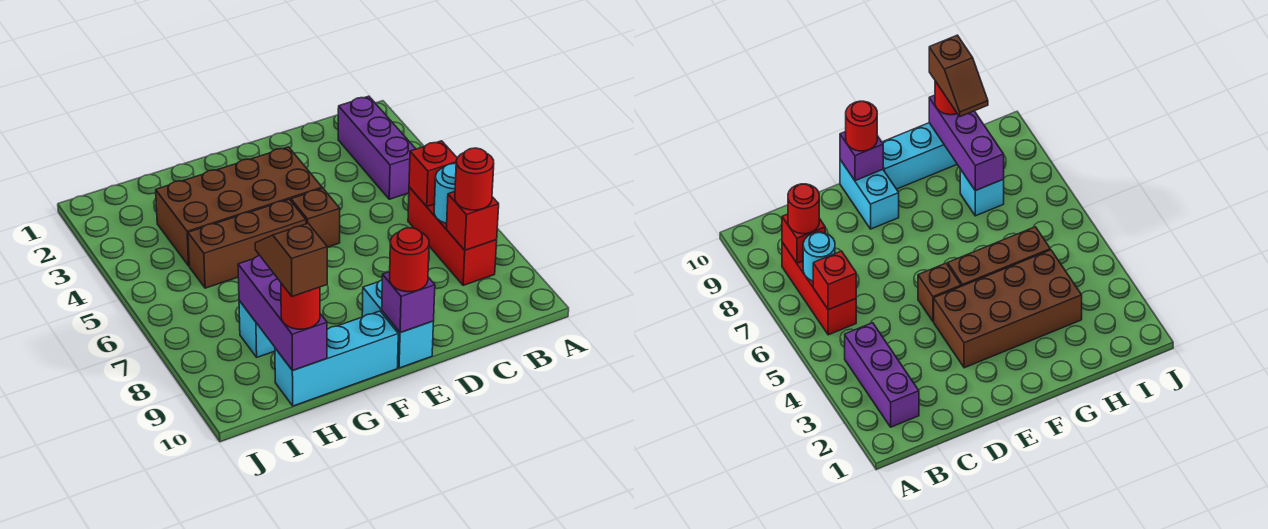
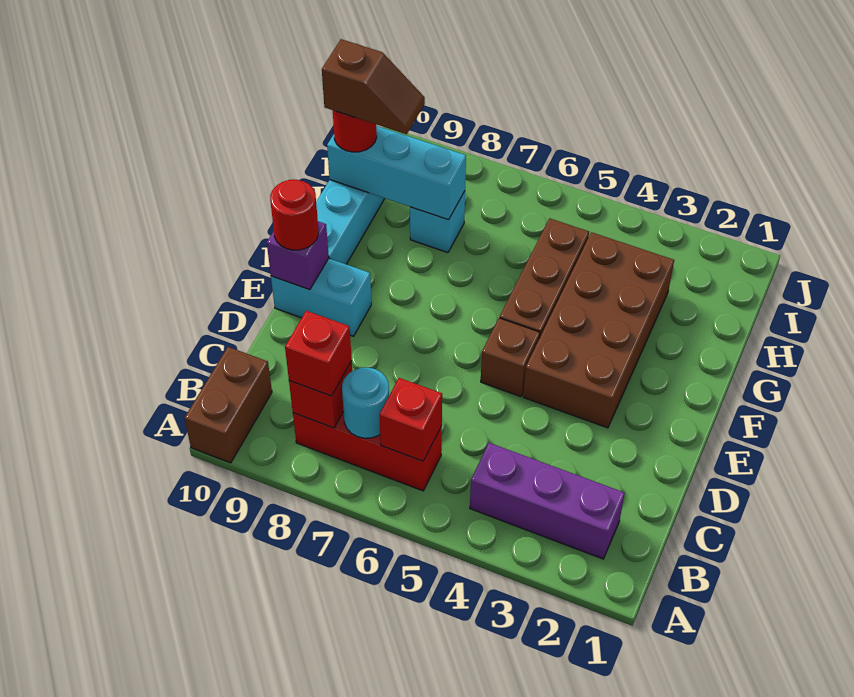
none -> brown brick A10:B10 level 1
red round brick B8 level 3 -> red brick B8 level 3
purple brick H8:H10 level 2 -> cyan brick H8:H10 level 2

